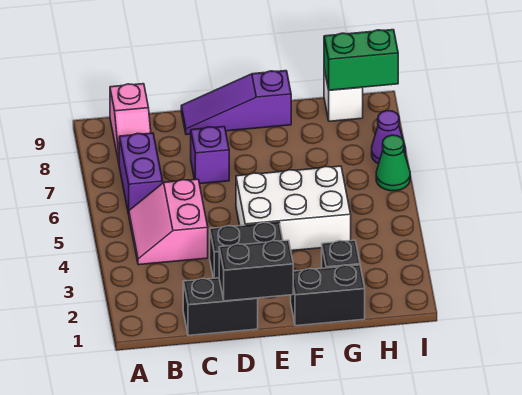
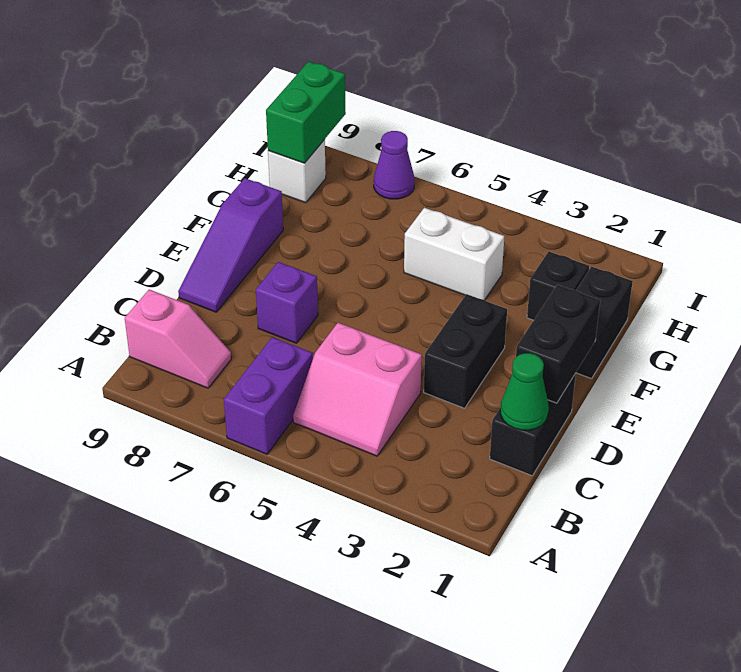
purple brick B6:B7 level 1 -> purple brick A6:B6 level 1
white brick E4:G5 level 1 -> white brick G4:G5 level 1
green cone I6 level 1 -> green cone C1 level 2

